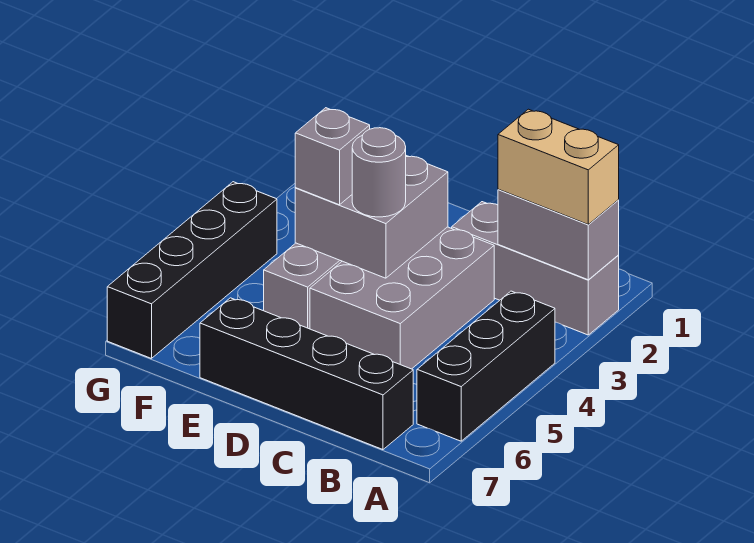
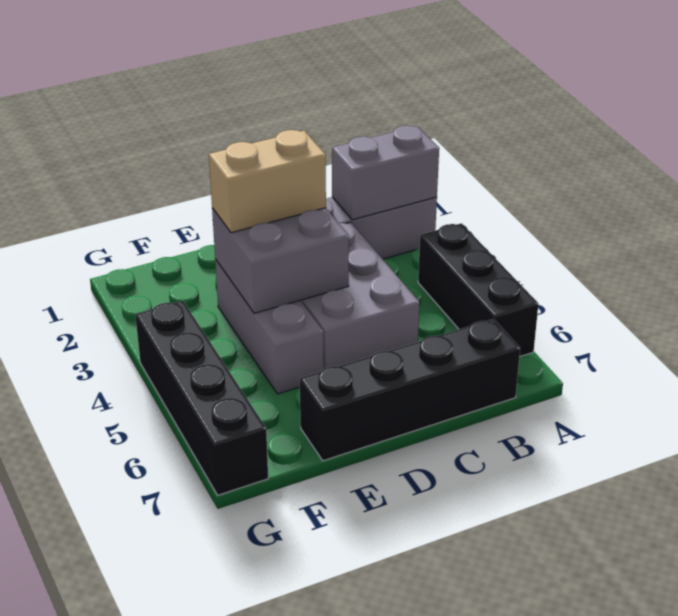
tan brick A2:B2 level 3 -> tan brick D3:E3 level 3
grey round brick D4 level 3 -> none
grey brick E4 level 3 -> none

